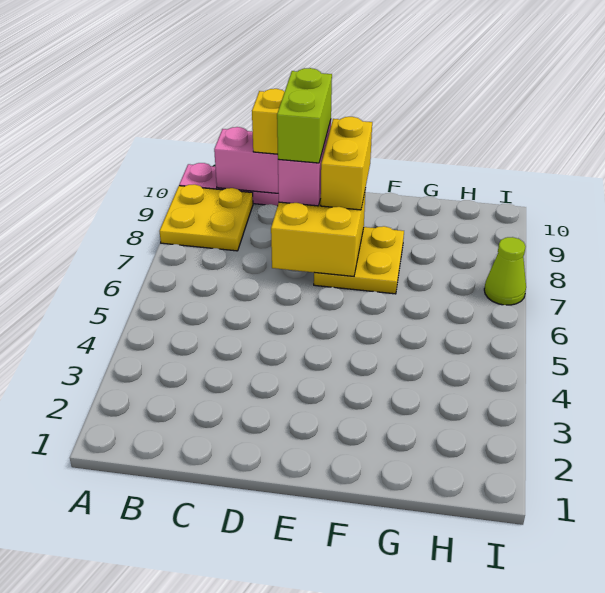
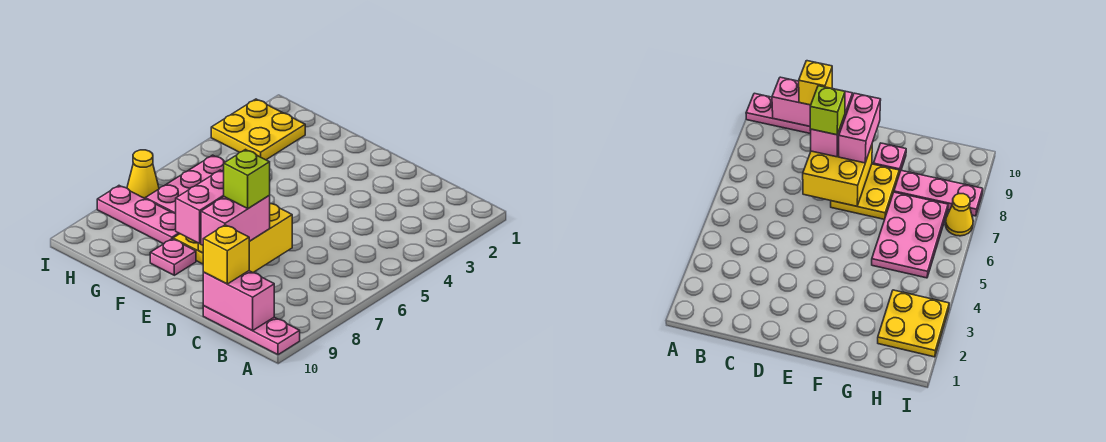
yellow plate A8:B9 level 1 -> yellow plate H2:I3 level 1
lime brick D8:D9 level 4 -> lime brick D8 level 4
yellow brick E8:E9 level 3 -> pink brick E8:E9 level 3
none -> pink plate F9 level 1
none -> pink plate G5:H7 level 1
none -> pink plate G8:I8 level 1
lime cone I7 level 1 -> yellow cone I7 level 1

